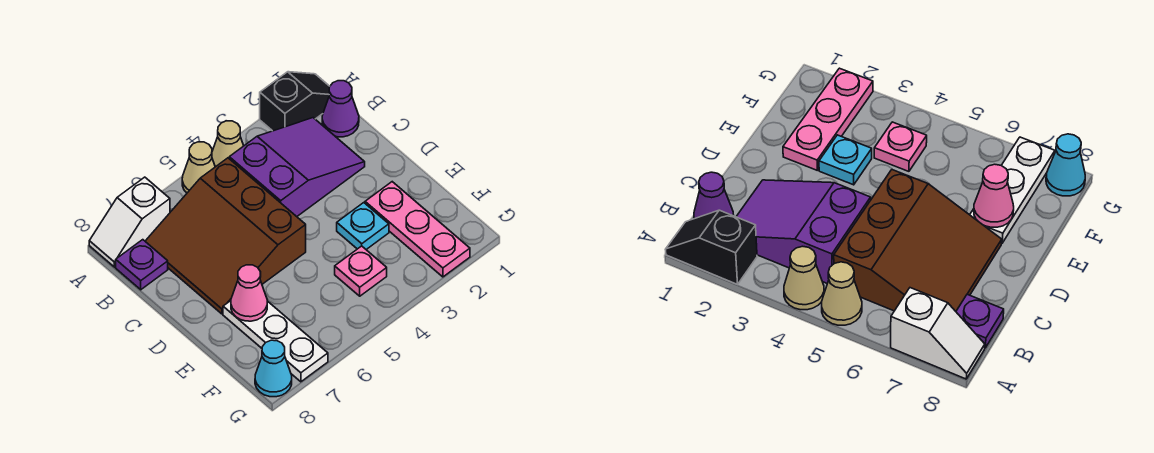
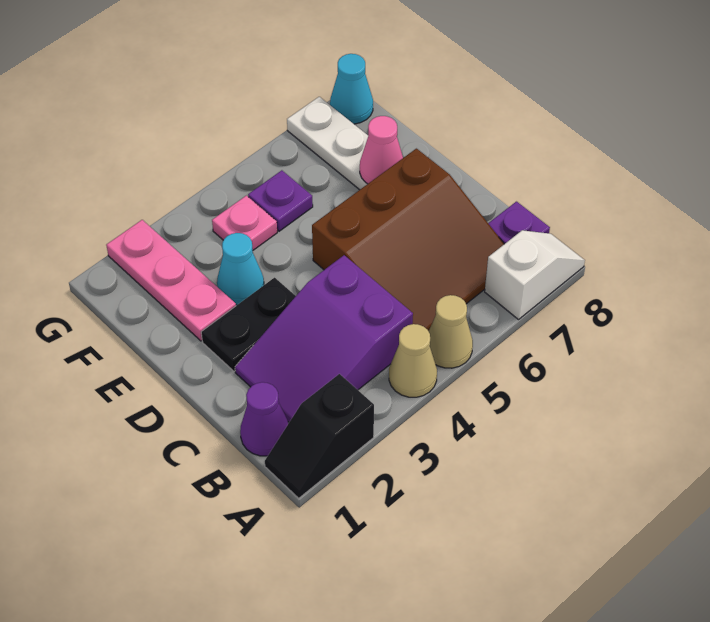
brown slope B5:D7 level 1 top 5 -> brown slope B5:D7 level 1 top D
none -> black plate D2:D3 level 1
cyan plate E3 level 1 -> cyan cone E3 level 1
none -> purple plate F5 level 1

